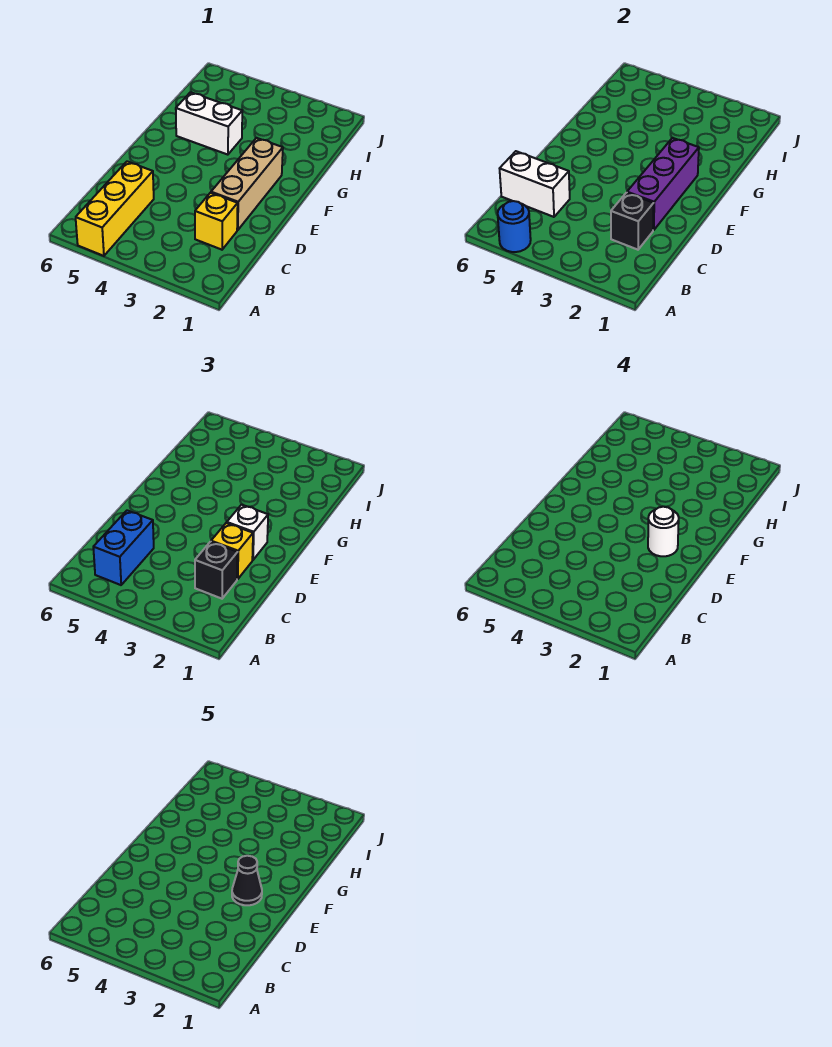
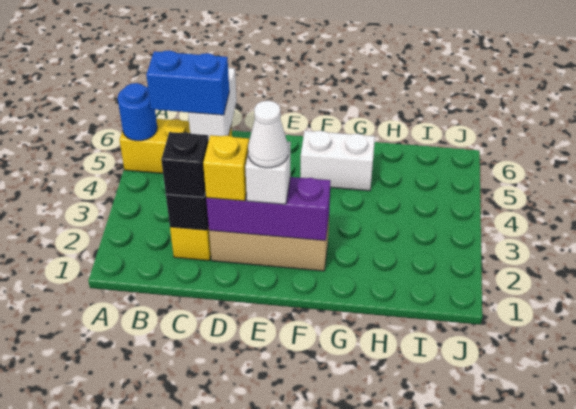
white round brick E2 level 4 -> white cone E2 level 4
black cone E2 level 5 -> none
white brick G4:G5 level 1 -> white brick F5:G5 level 1

